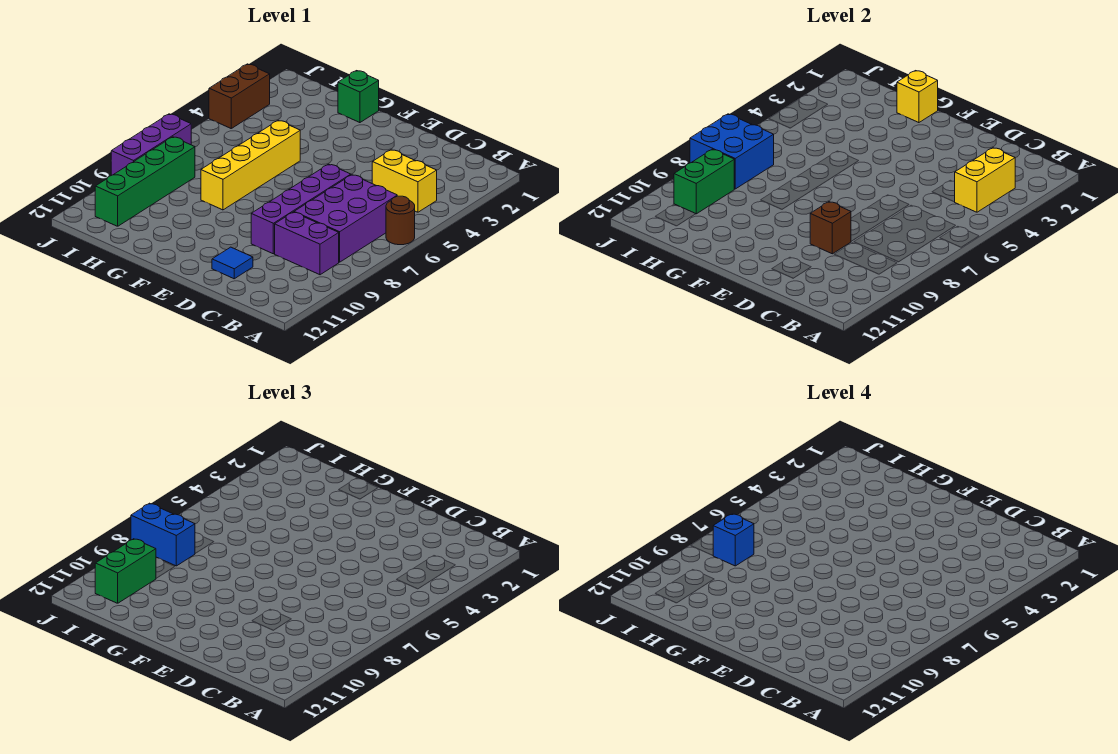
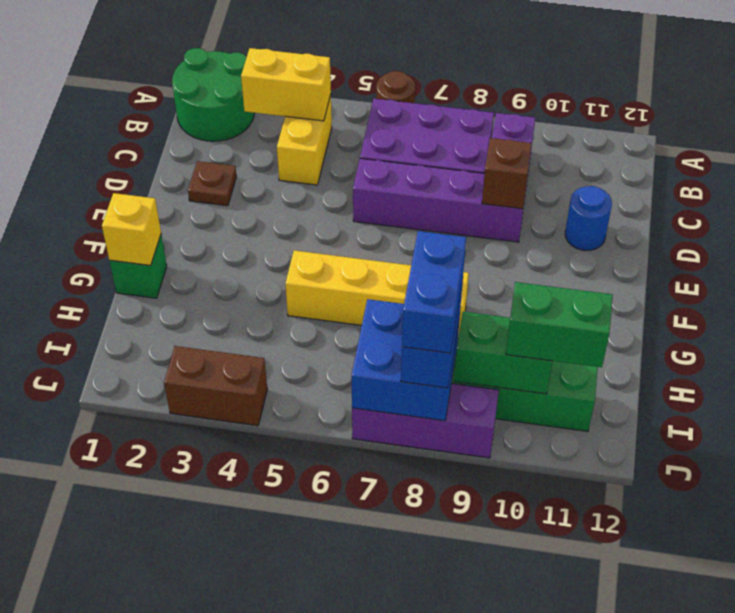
none -> green round brick A1:B2 level 1
none -> brown plate D2 level 1
blue tile D11 level 1 -> blue round brick D11 level 1
blue brick I8 level 4 -> blue brick I8:J8 level 4

